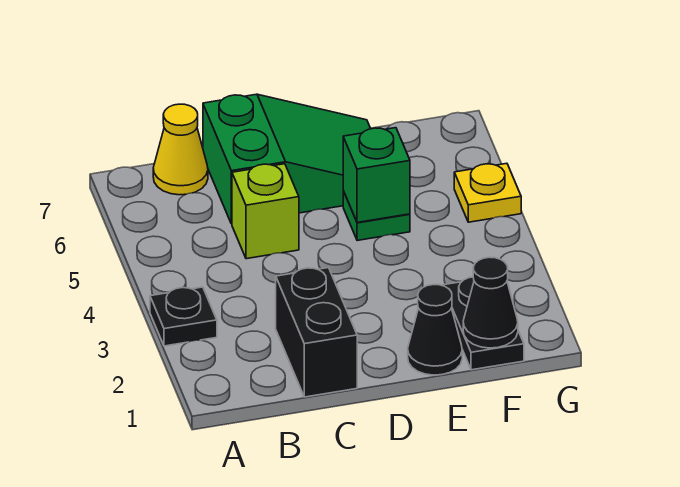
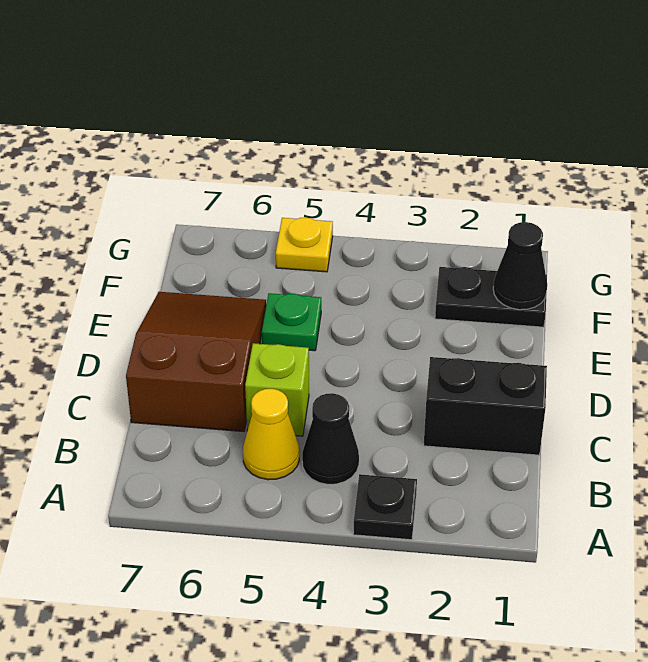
yellow cone B7 level 1 -> yellow cone B5 level 1
green slope C6:E7 level 1 top C -> brown slope C6:E7 level 1 top C
black cone E1 level 1 -> black cone B4 level 1
green brick E5 level 2 -> none

